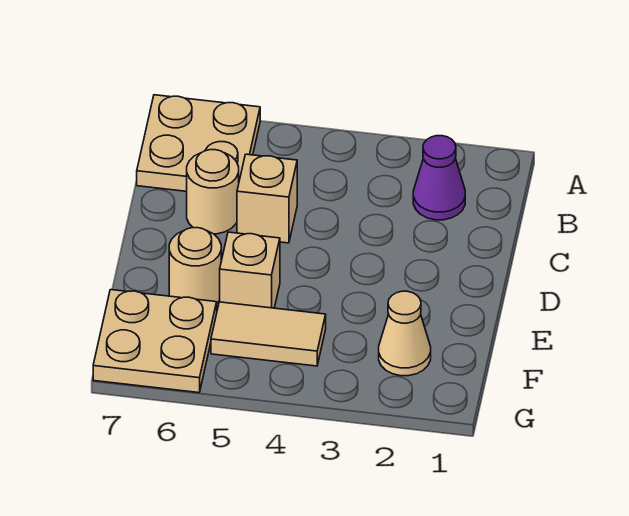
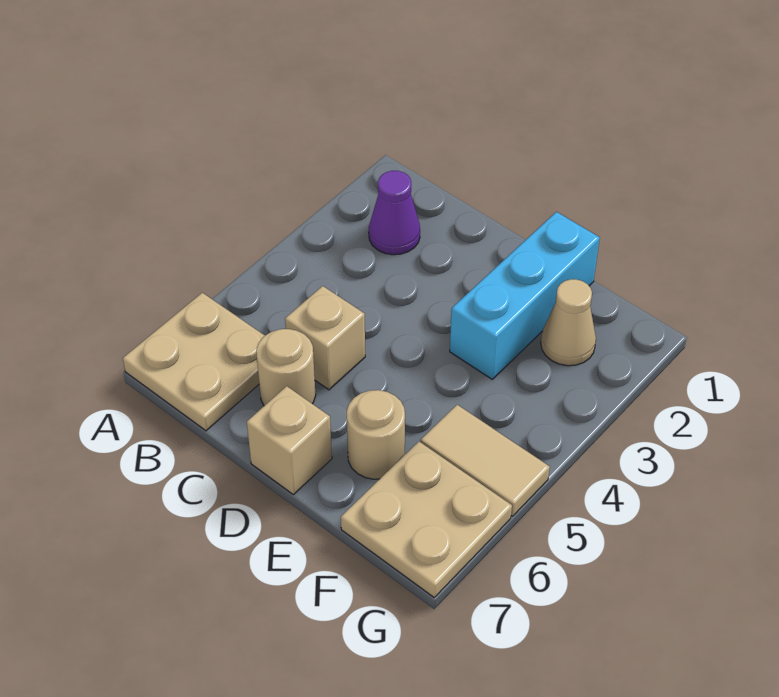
none -> cyan brick E1:E3 level 1
tan brick E5 level 1 -> tan brick D7 level 1
tan tile F4:F5 level 1 -> tan tile F5:G5 level 1

